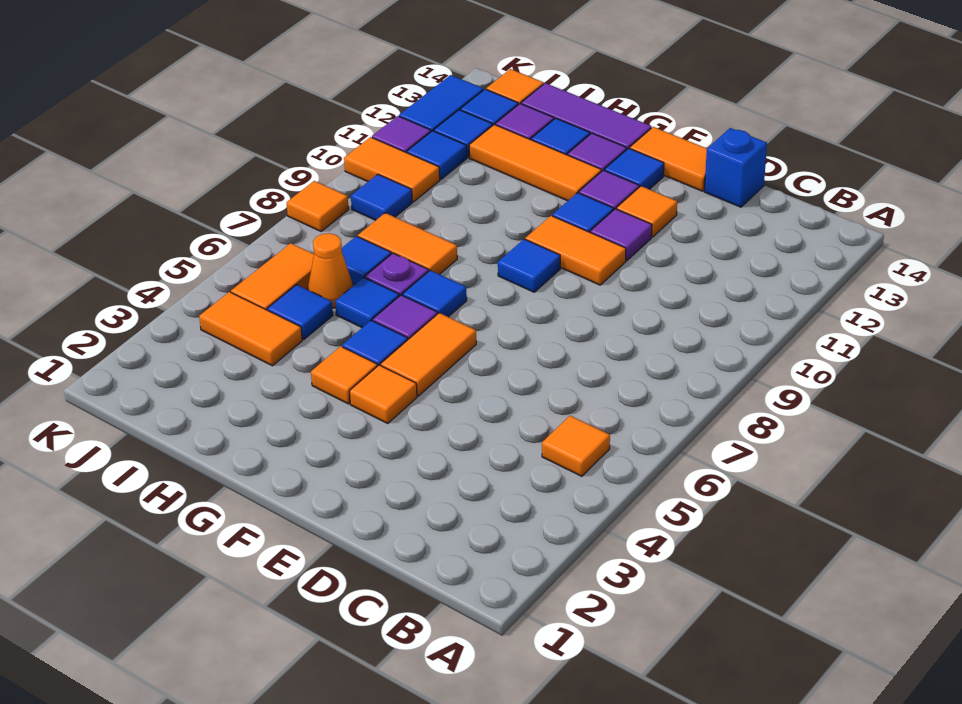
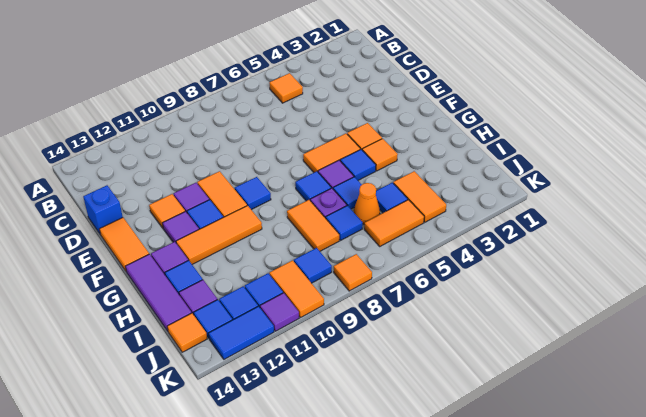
blue tile F13 level 1 -> none
orange tile G12:I12 level 1 -> orange tile G10:G12 level 1

